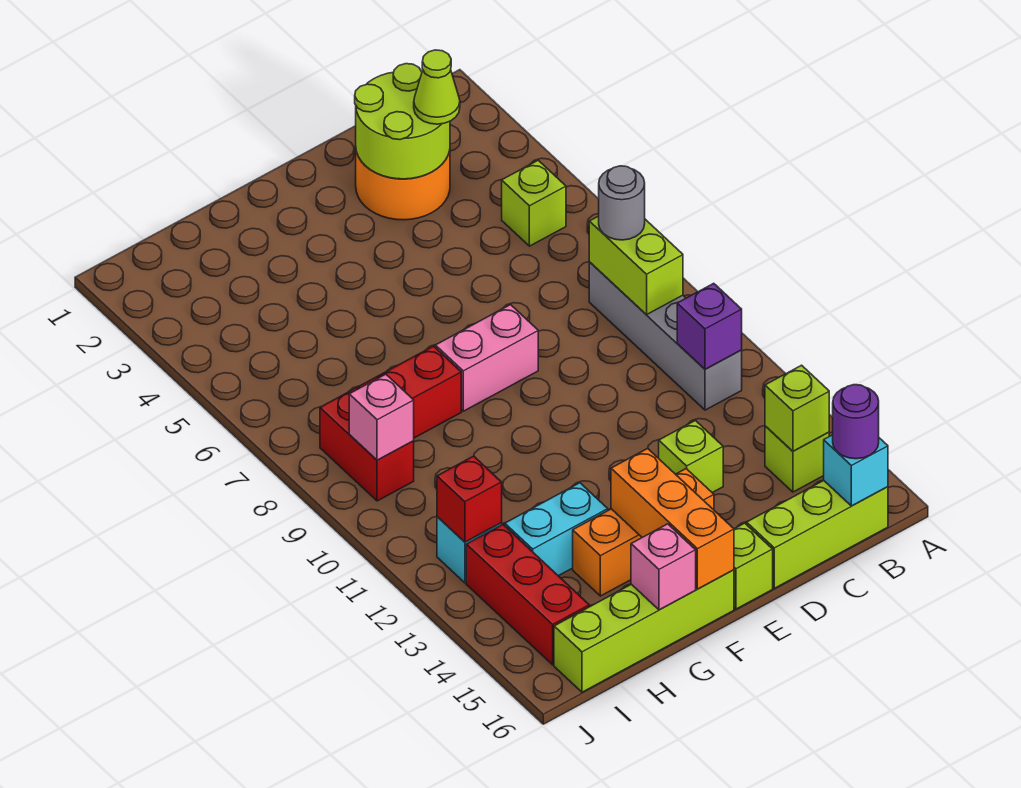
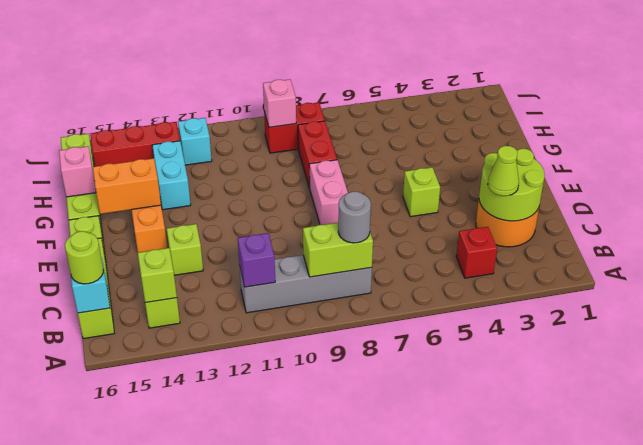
lime brick B5 level 1 -> lime brick E5 level 1
purple round brick B16 level 3 -> lime round brick B16 level 3
orange brick F14:F16 level 2 -> orange brick F14:F15 level 2
red brick I12 level 2 -> red brick B4 level 1

